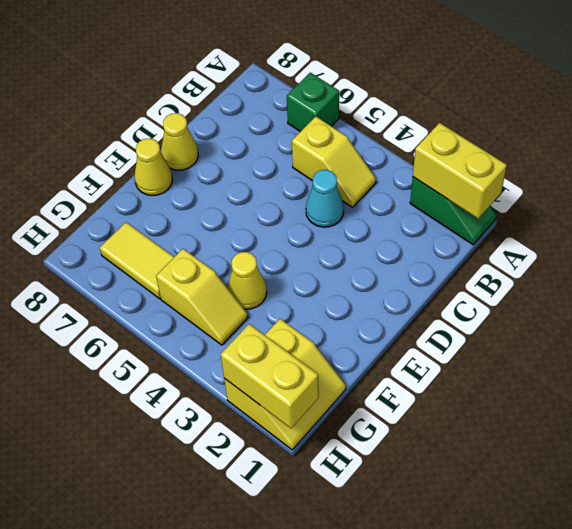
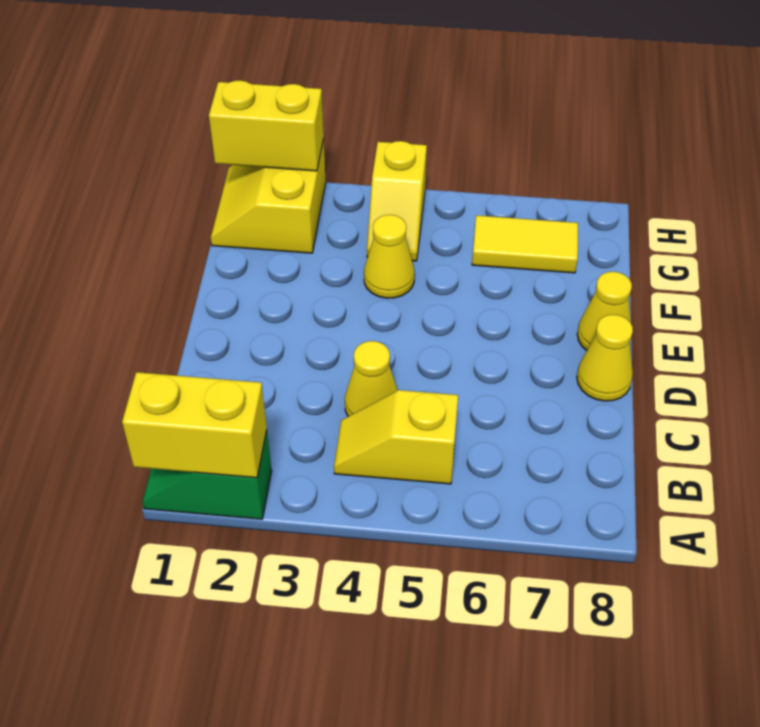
green brick A6 level 1 -> none
cyan cone C4 level 1 -> yellow cone C4 level 1
yellow slope G4:G5 level 1 top 5 -> yellow slope G4:H4 level 1 top H

